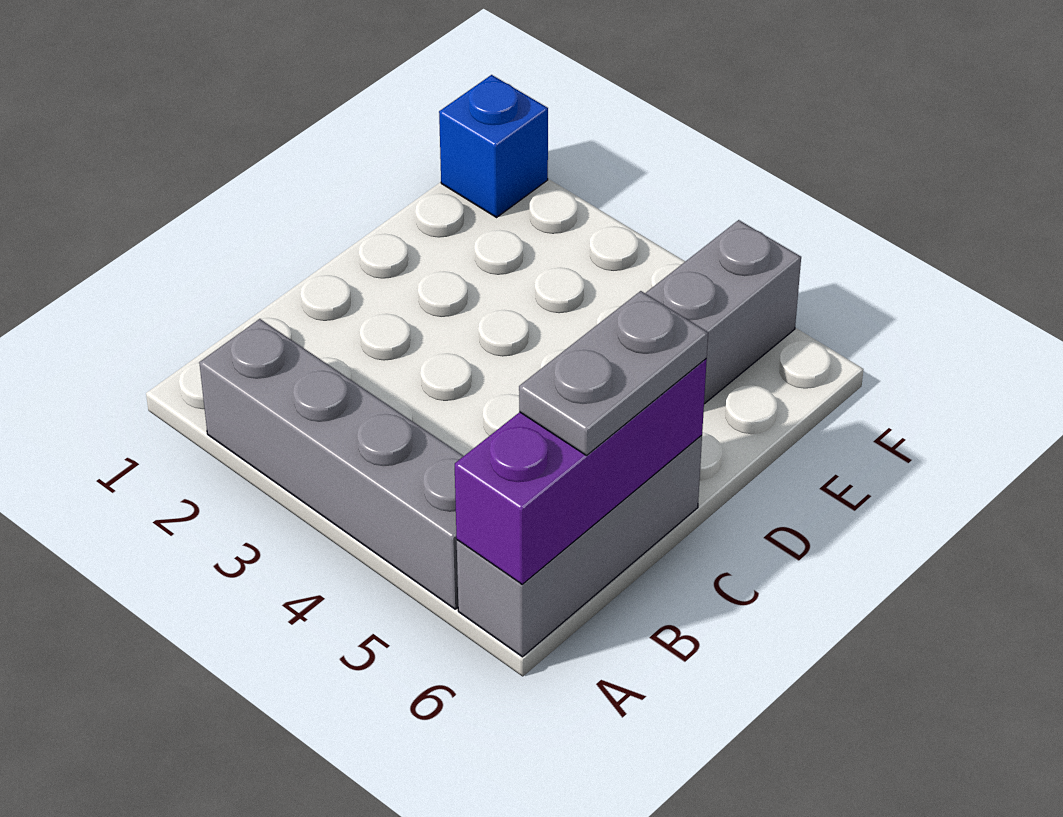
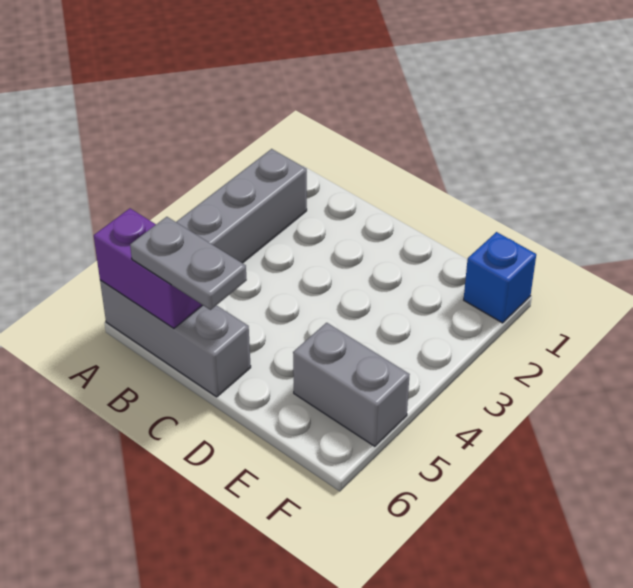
purple brick A6:C6 level 2 -> purple brick A6:B6 level 2

